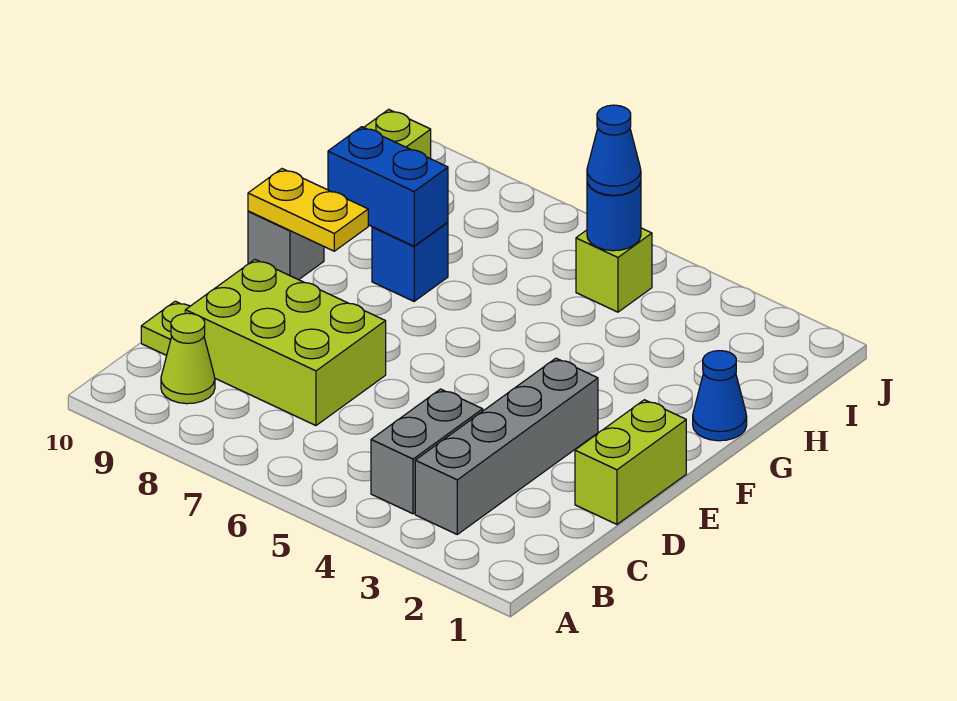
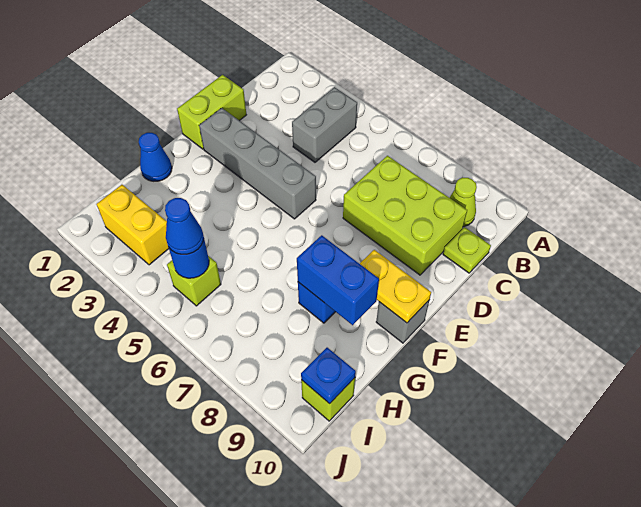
grey brick B3:E3 level 1 -> grey brick E2:E5 level 1
none -> yellow brick I2:I3 level 1
none -> blue plate I10 level 2

